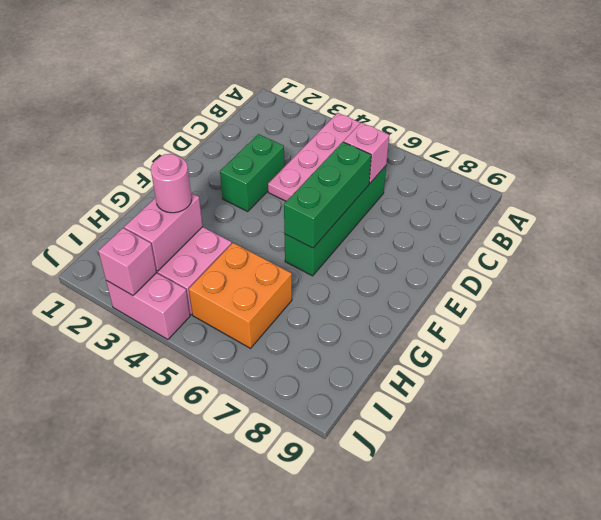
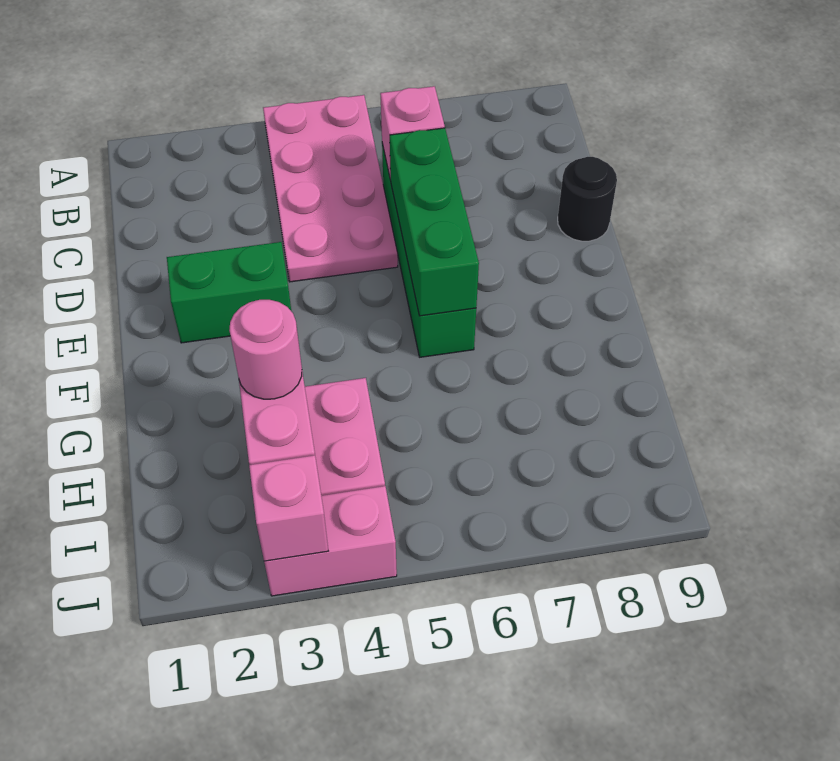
green brick D3:E3 level 1 -> green brick E2:E3 level 1
none -> black round brick D9 level 1
orange brick H5:I6 level 1 -> none

